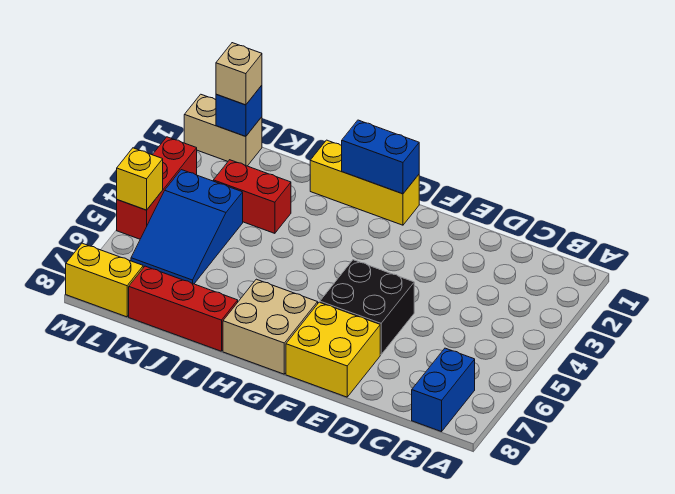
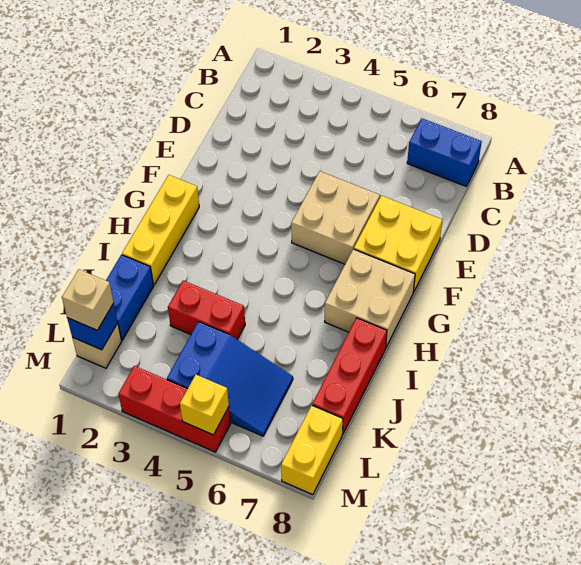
black brick E5:F6 level 1 -> tan brick E5:F6 level 1
blue brick G1:H1 level 2 -> blue brick J1:K1 level 1
red brick J3:K3 level 1 -> red brick J3:J4 level 1
tan brick L1:M1 level 1 -> tan brick L1 level 1

